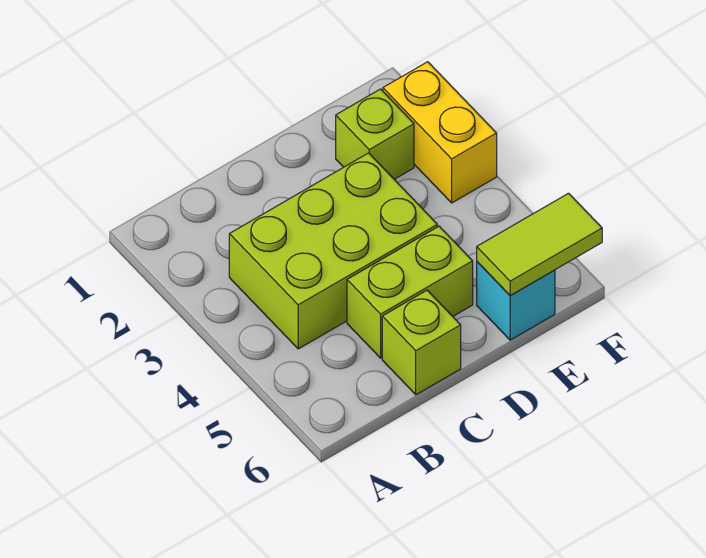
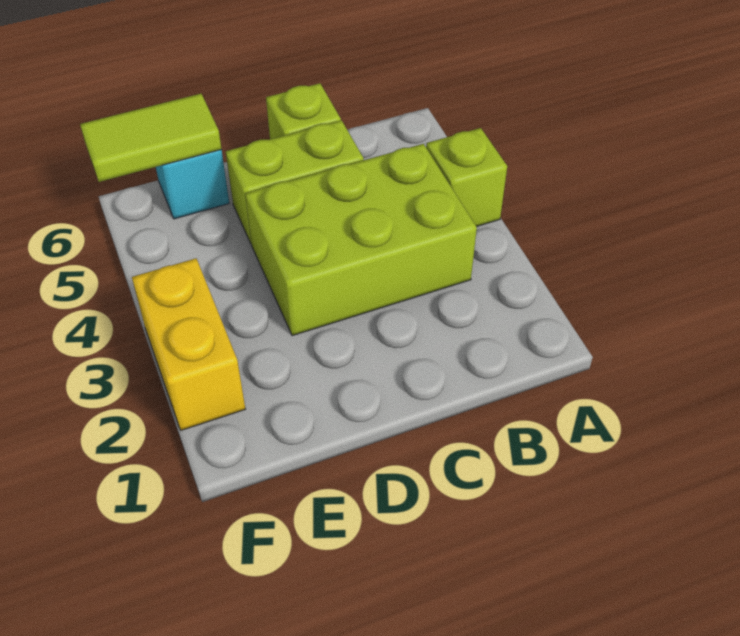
lime brick E2 level 1 -> lime brick A4 level 1

